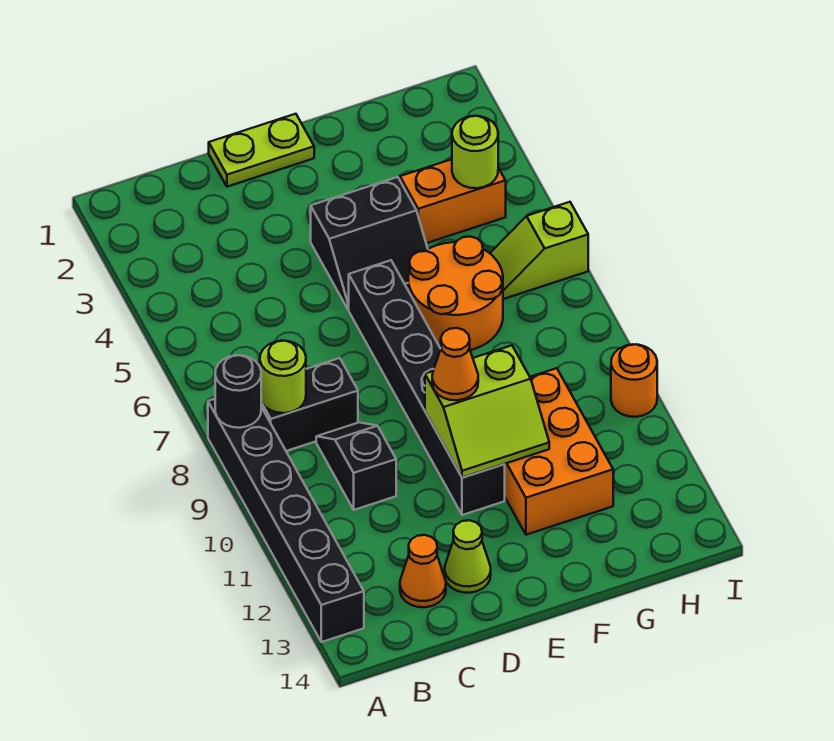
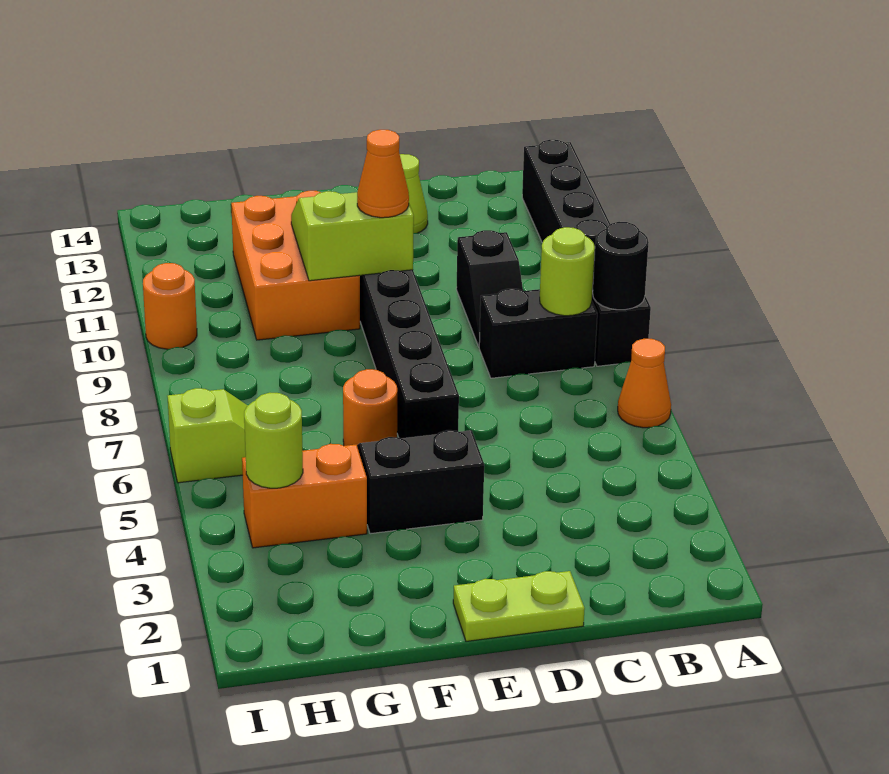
orange cone C13 level 1 -> orange cone A6 level 1
orange round brick F6:G7 level 1 -> orange round brick F6 level 1

